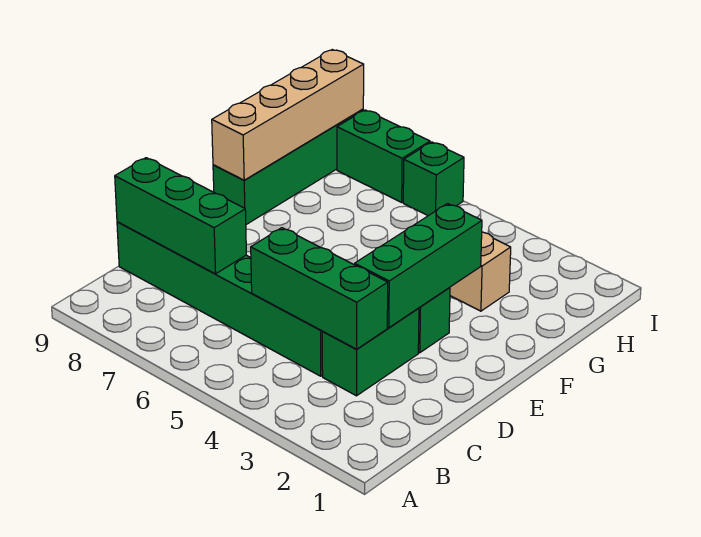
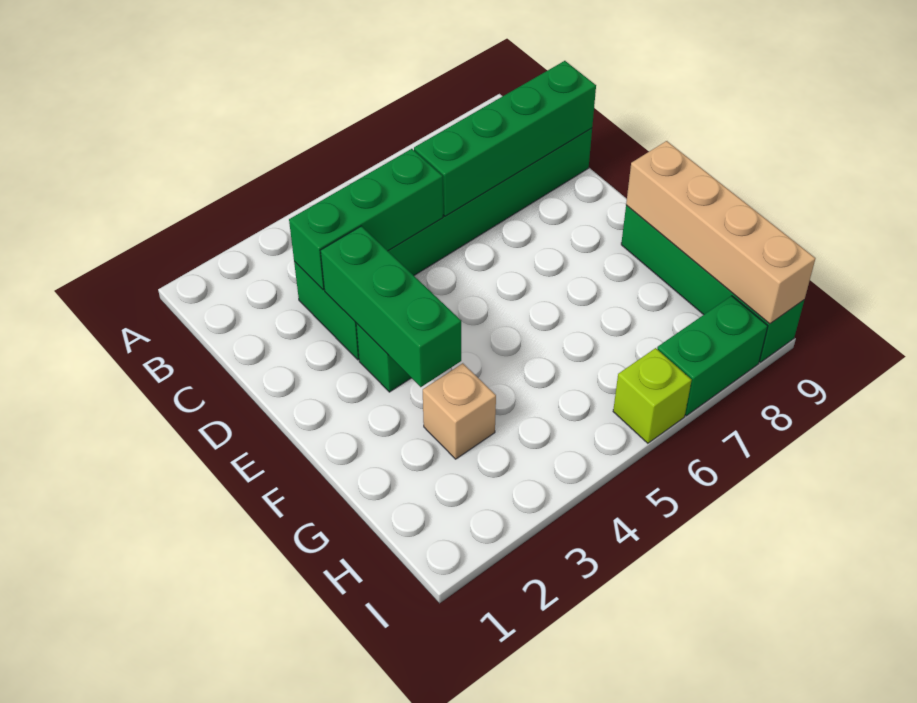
green brick C7:C9 level 2 -> green brick C6:C9 level 2
green brick I6 level 1 -> lime brick I6 level 1

